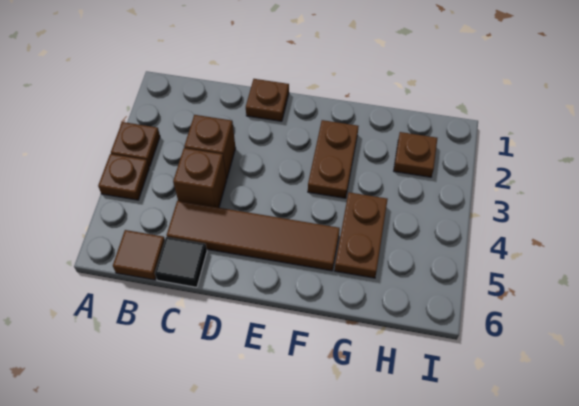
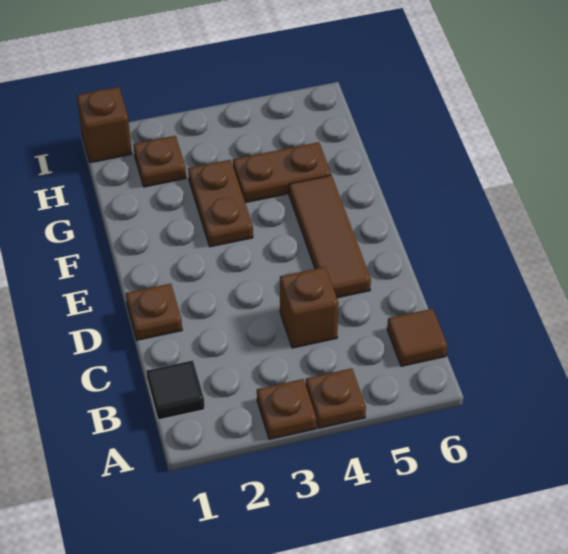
brown brick C3 level 1 -> brown brick I1 level 1
brown tile C5:F5 level 1 -> brown tile D5:F5 level 1
black tile C6 level 1 -> black tile B1 level 1
brown plate F2:F3 level 1 -> brown plate F3:G3 level 1

